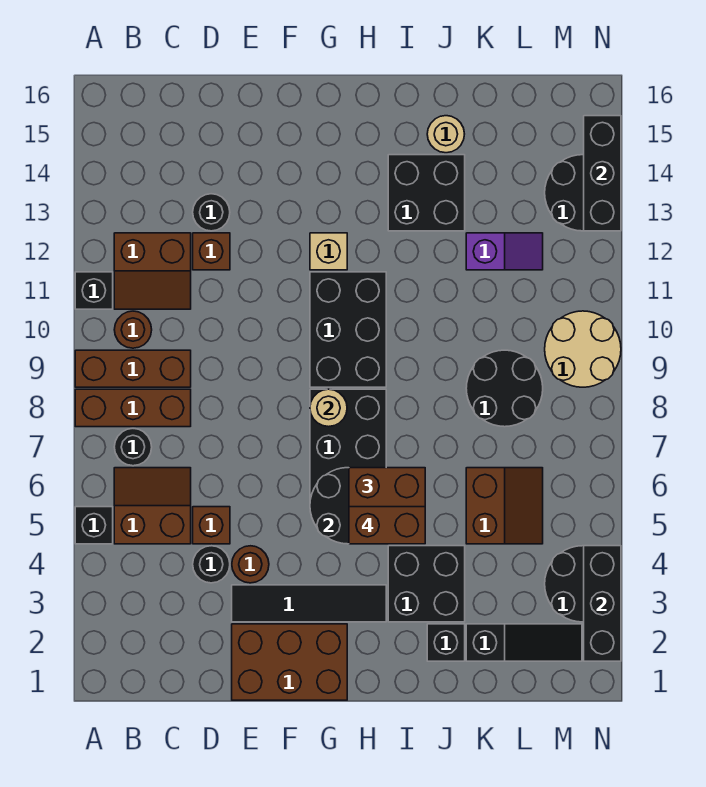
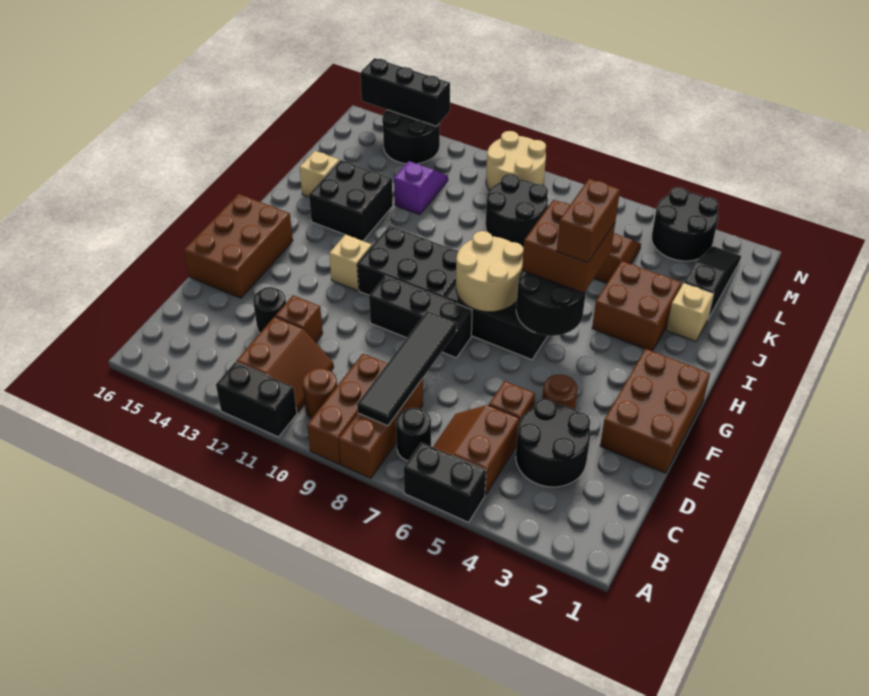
black brick A5 level 1 -> black brick A5:A6 level 1
black brick A11 level 1 -> black brick A11:A12 level 1
black round brick D4 level 1 -> black round brick C3:D4 level 1
black tile E3:H3 level 1 -> black tile B8:E8 level 2
none -> brown brick E15:G16 level 1
tan round brick G8 level 2 -> tan round brick G7:H8 level 2
black brick I3:J4 level 1 -> brown brick I3:J4 level 1
black brick J2 level 1 -> tan brick J2 level 1
tan round brick J15 level 1 -> tan brick J15 level 1
black brick N2:N4 level 2 -> black brick F8:F10 level 1

